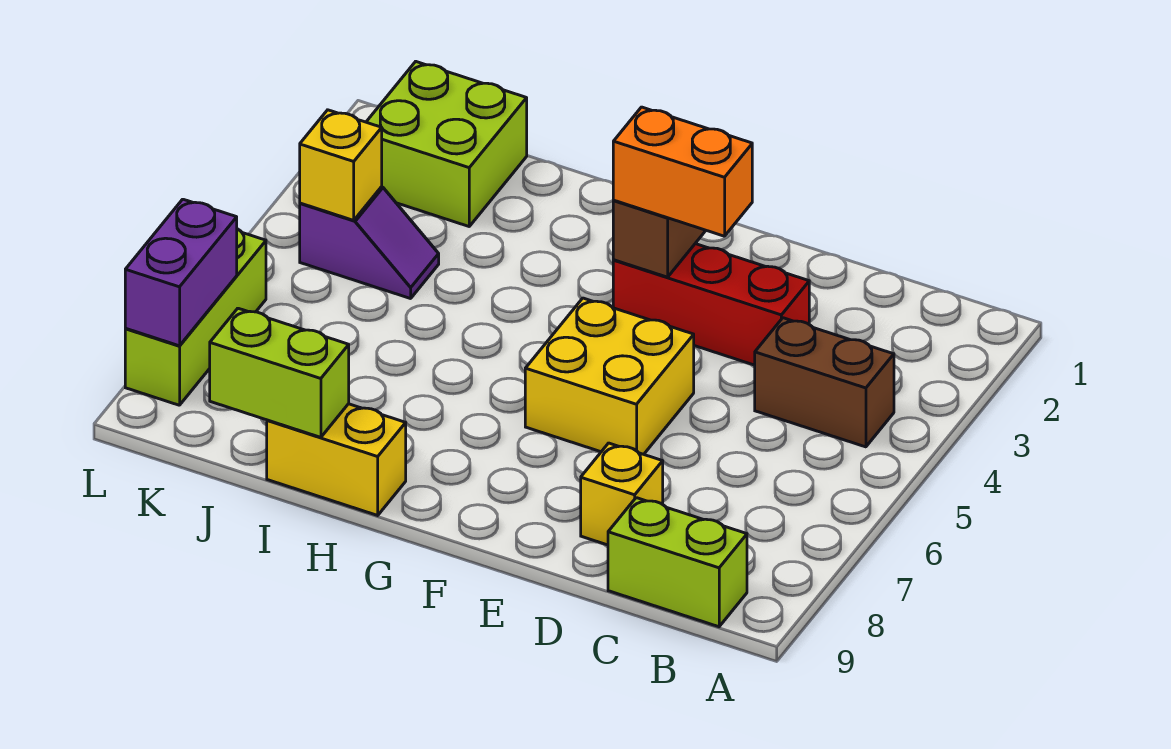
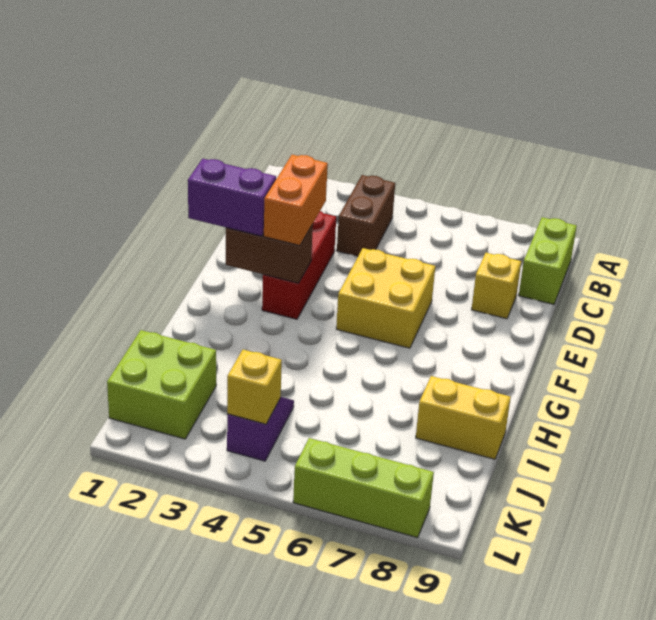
yellow brick H9:I9 level 1 -> yellow brick I8:I9 level 1
lime brick I9:J9 level 2 -> none
purple brick L7:L8 level 2 -> purple brick F1:F2 level 3

